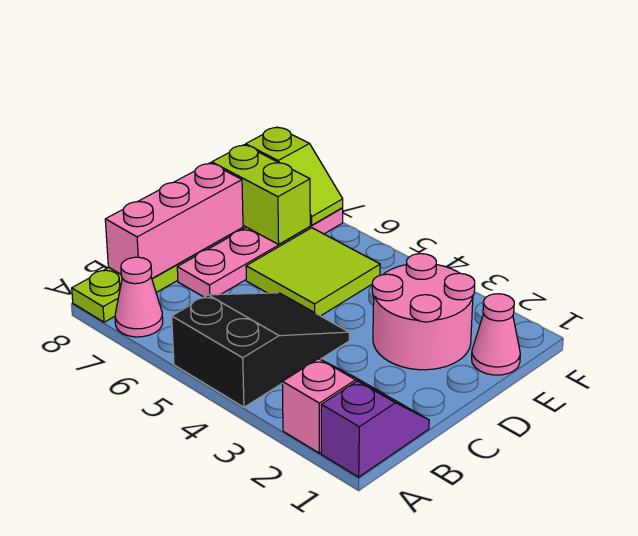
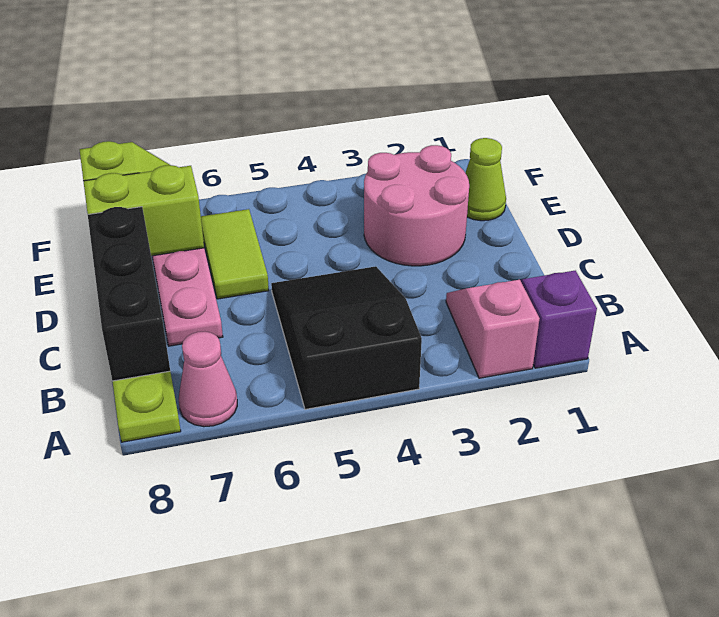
pink brick B8:D8 level 2 -> black brick B8:D8 level 2
lime tile D5:E6 level 1 -> lime tile D6:E6 level 1
pink cone E1 level 1 -> lime cone E1 level 1

